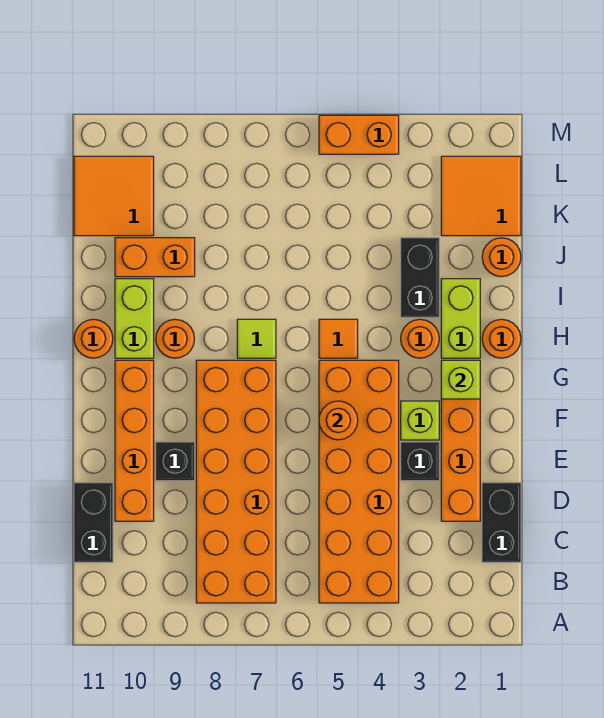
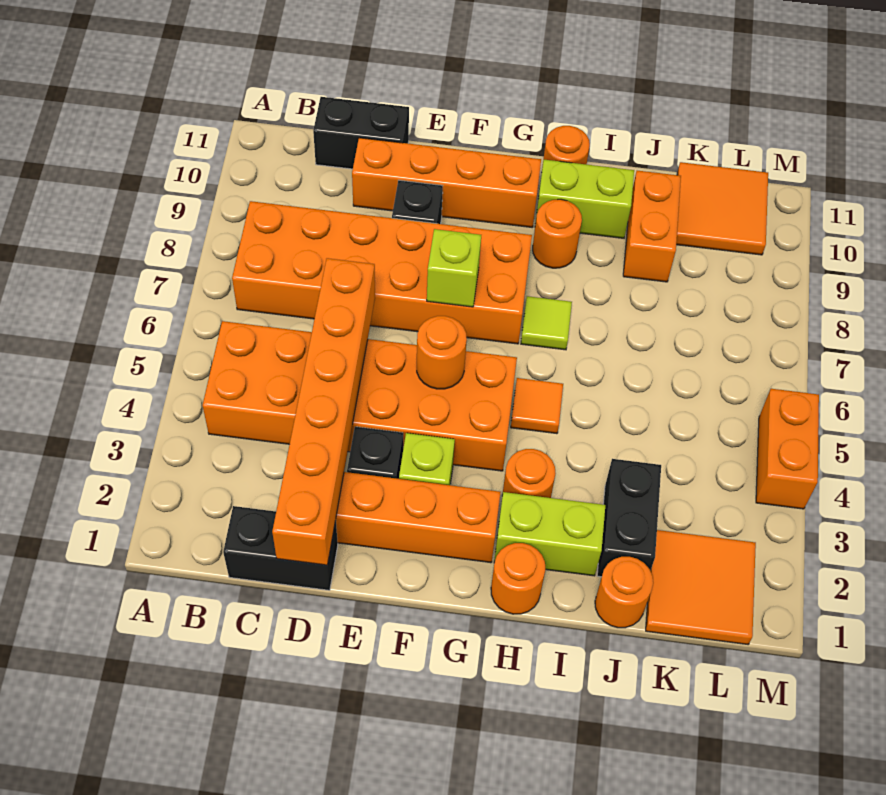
none -> orange brick D1:D6 level 2
lime brick G2 level 2 -> lime brick F7 level 2
black brick I3:J3 level 1 -> black brick J2:J3 level 1

